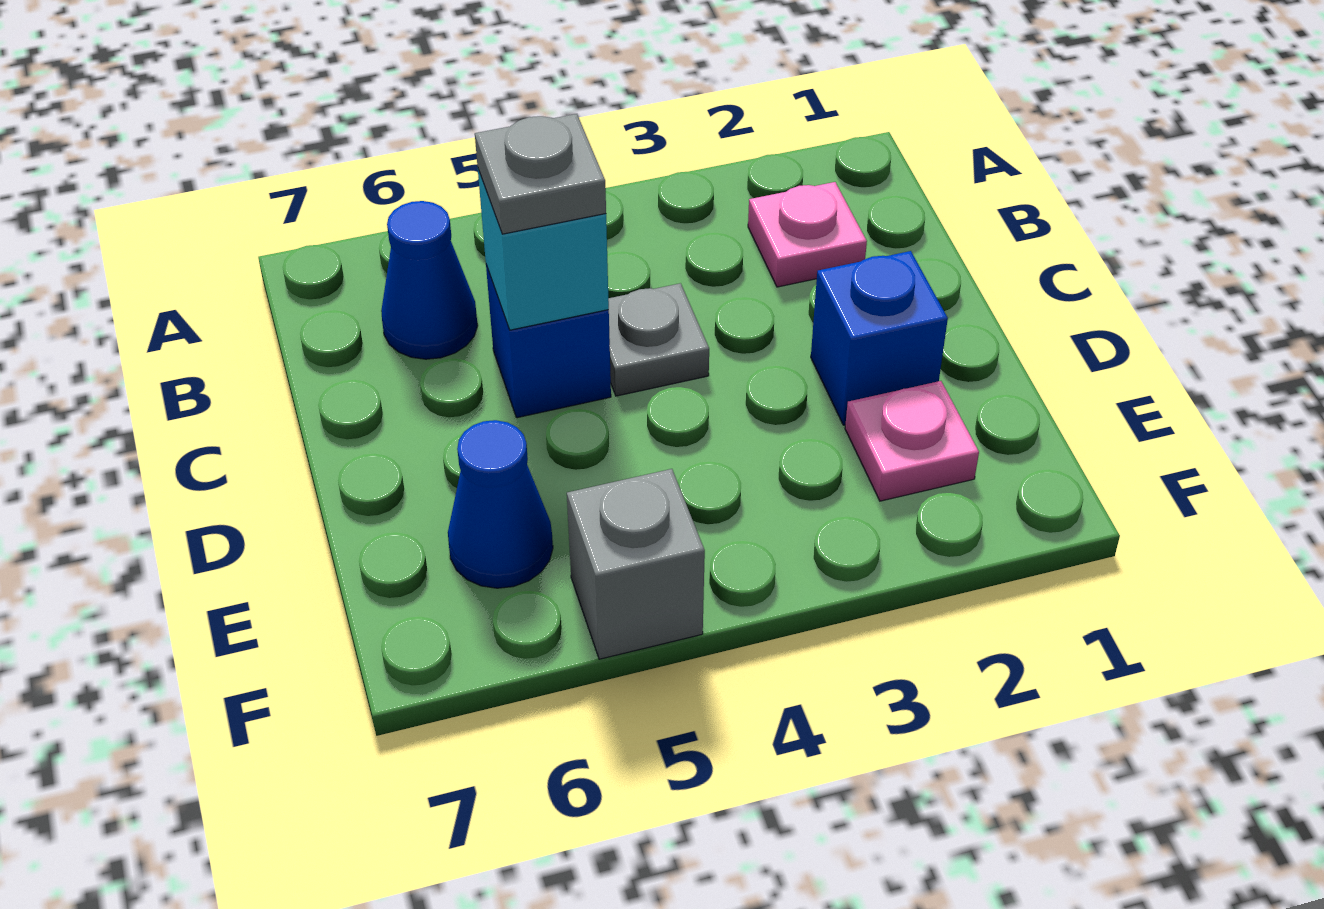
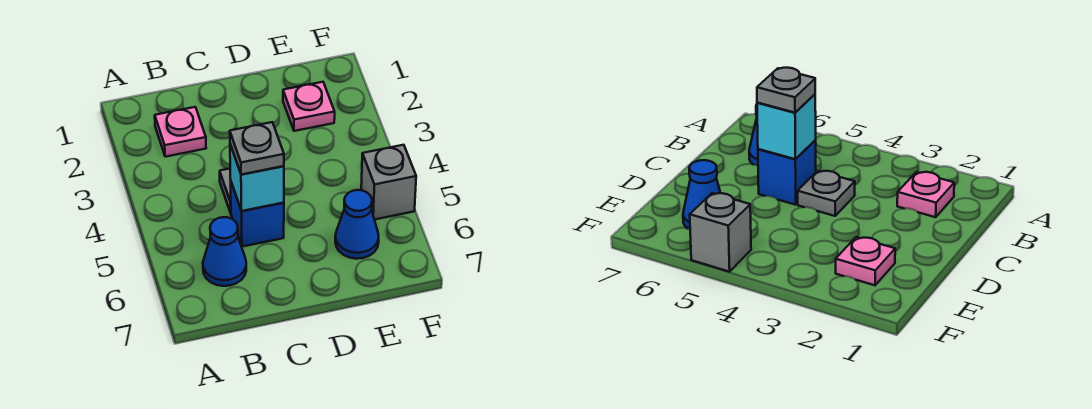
blue brick D2 level 1 -> none

